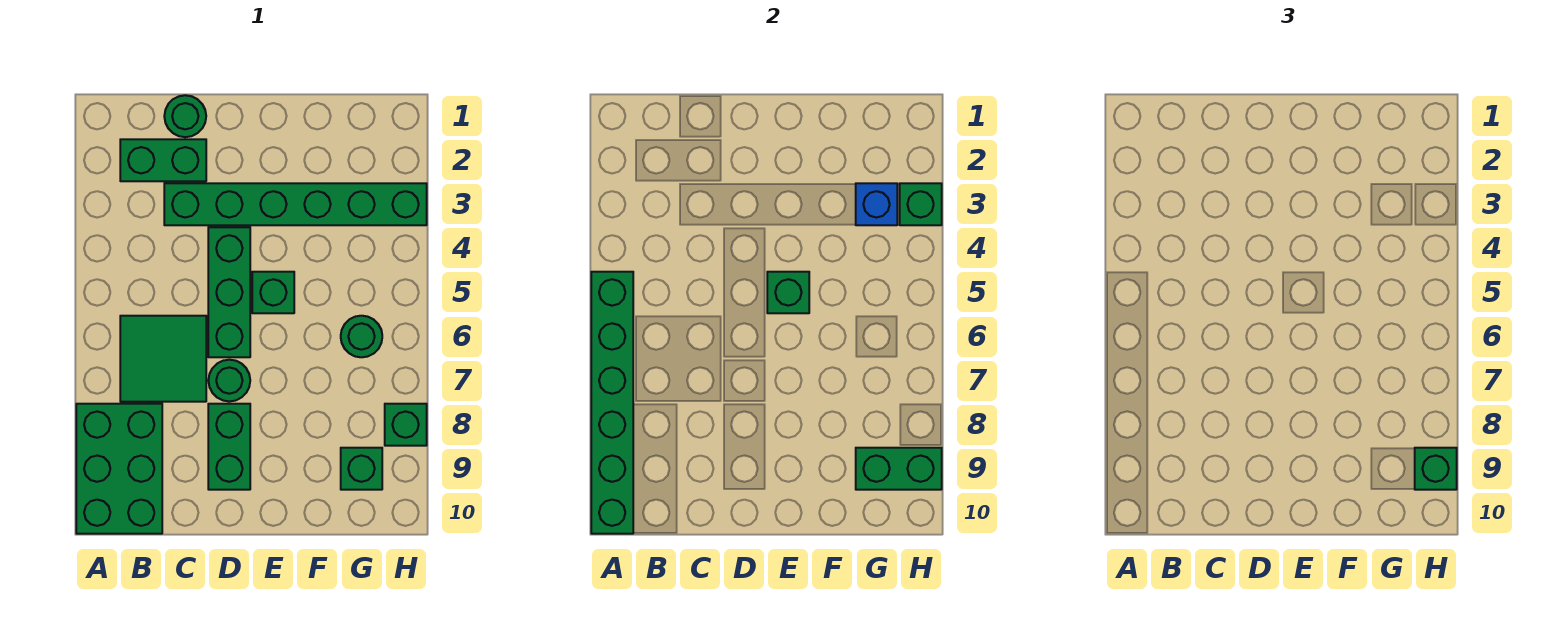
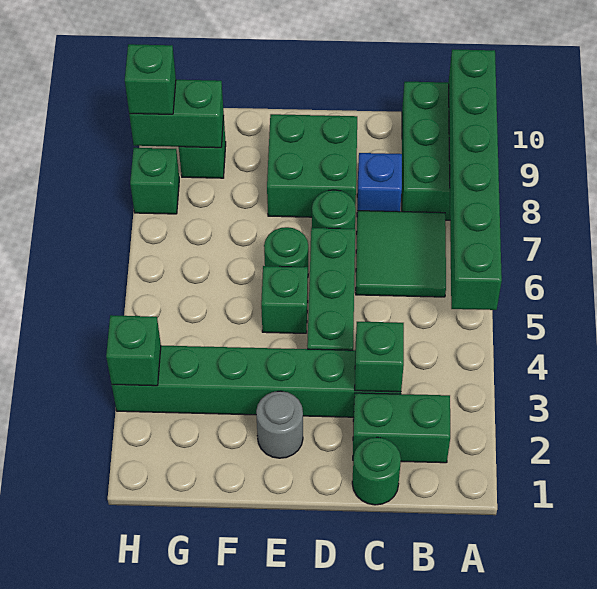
green brick D8:D9 level 1 -> green brick D8:E9 level 1
none -> grey round brick E2 level 1
green brick E5 level 2 -> green brick C3 level 2
blue brick G3 level 2 -> blue brick C8 level 1
green round brick G6 level 1 -> green round brick E6 level 1

